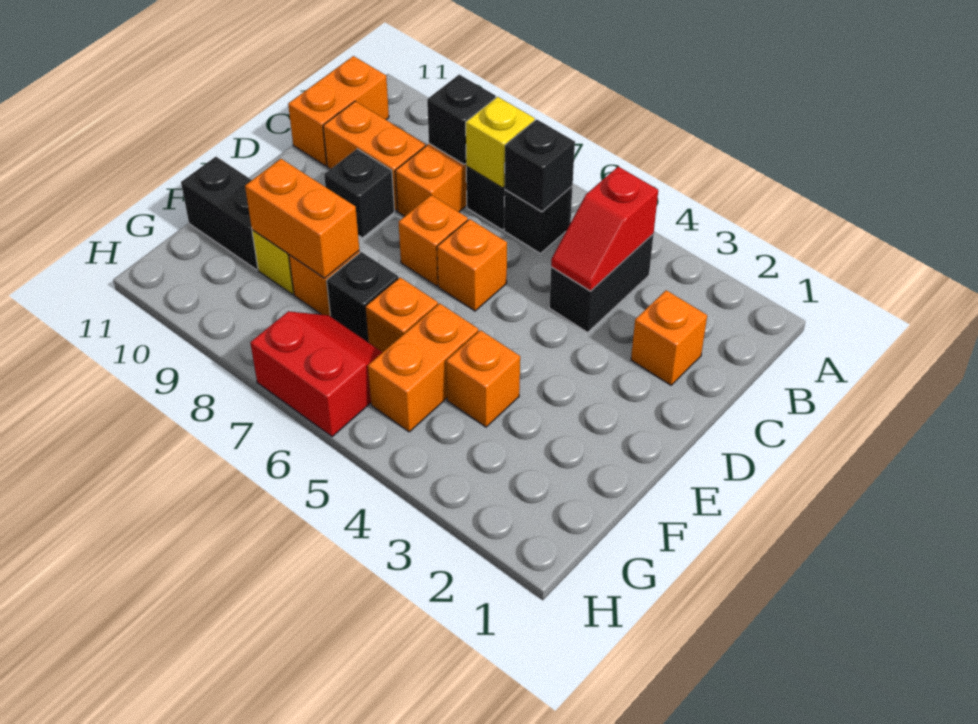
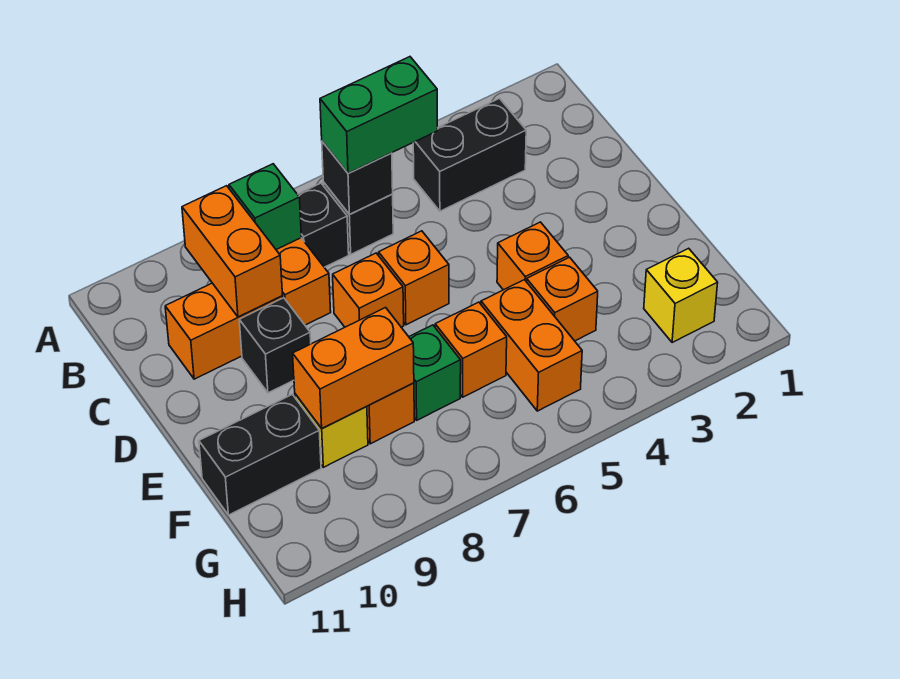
black brick B4:C4 level 1 -> black brick B3:B4 level 1
red slope B4:C4 level 2 top B -> none
none -> green brick B5:B6 level 3
yellow brick B7 level 2 -> yellow brick G2 level 1
black brick B8 level 2 -> green brick B8 level 2
orange brick B11:C11 level 1 -> orange brick B9:C9 level 2
orange brick C2 level 1 -> orange brick E4 level 1
black brick F7 level 1 -> green brick F7 level 1
red slope G6:H7 level 1 top H -> none

